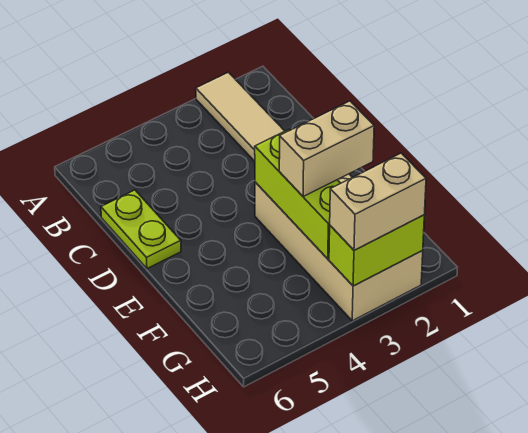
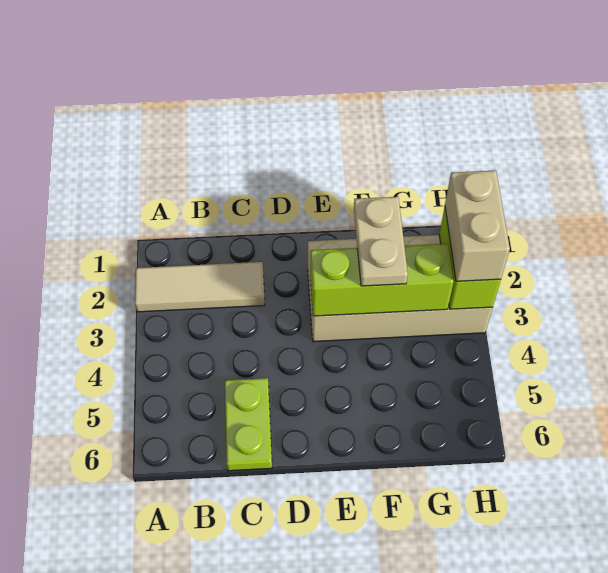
lime plate C6:D6 level 1 -> lime plate C5:C6 level 1
tan brick F2:F3 level 3 -> tan plate F2:F3 level 3

